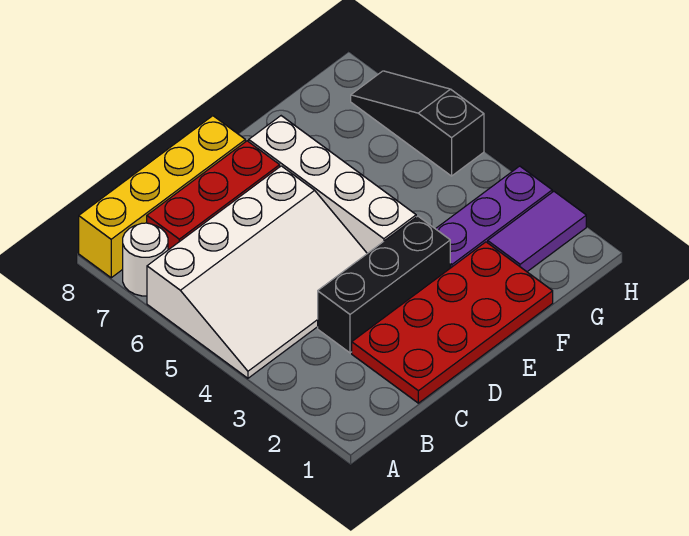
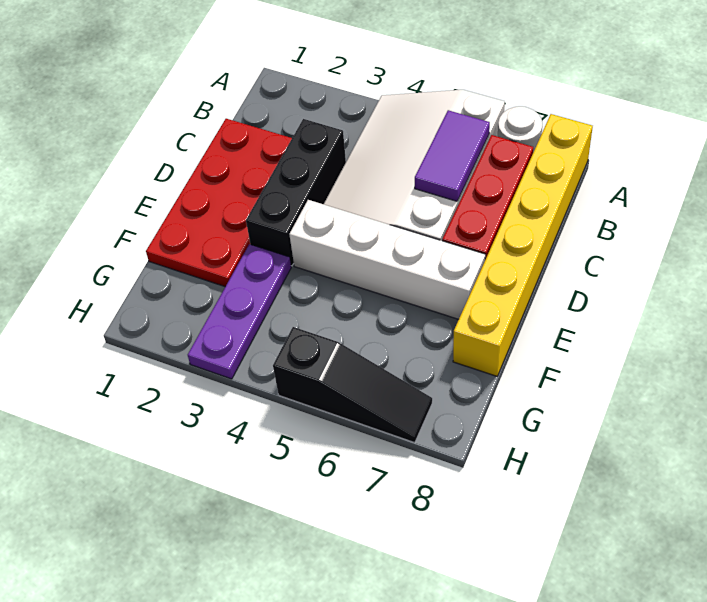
yellow brick A8:D8 level 1 -> yellow brick A8:F8 level 1
purple tile G2:H2 level 1 -> purple tile B6:C6 level 2

